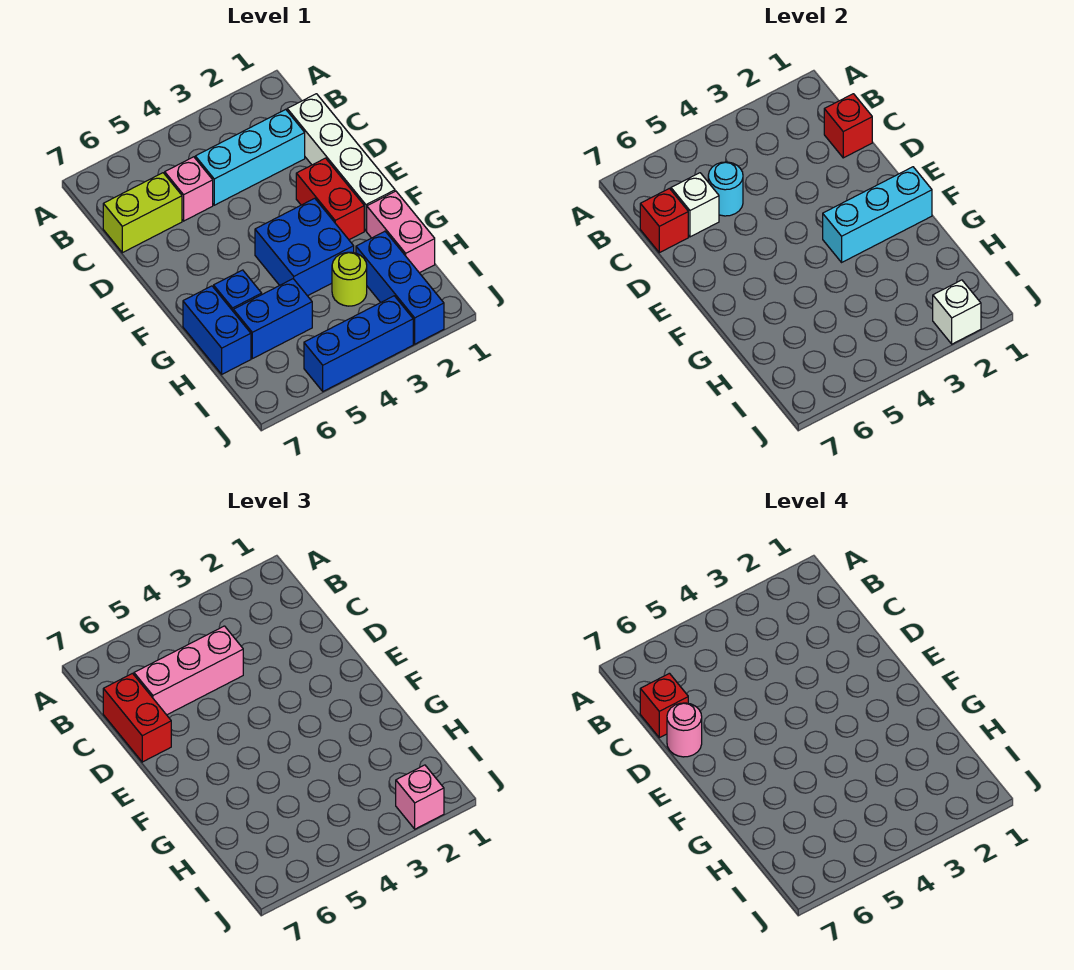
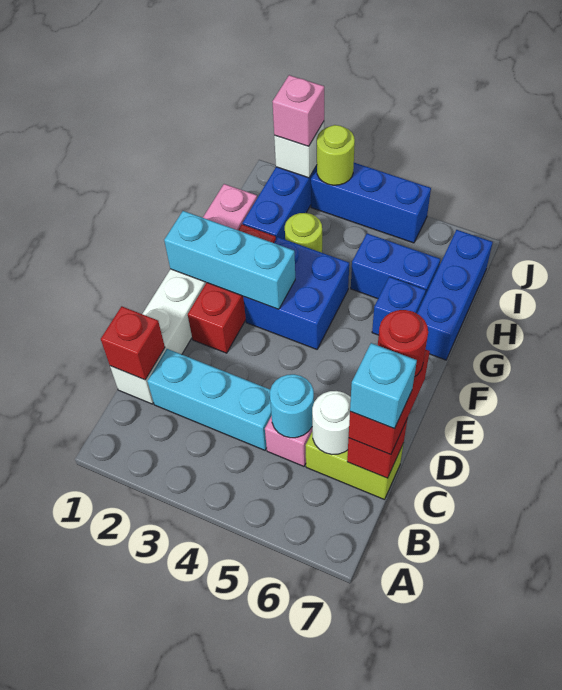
pink brick C4:C6 level 3 -> none
white brick C6 level 2 -> white round brick C6 level 2
red brick C7 level 4 -> cyan brick C7 level 4
pink round brick D7 level 4 -> red round brick D7 level 4
red brick E2:F2 level 1 -> red brick E2:G2 level 1
blue brick G7:H7 level 1 -> blue brick G7:I7 level 1
none -> lime round brick J3 level 2

